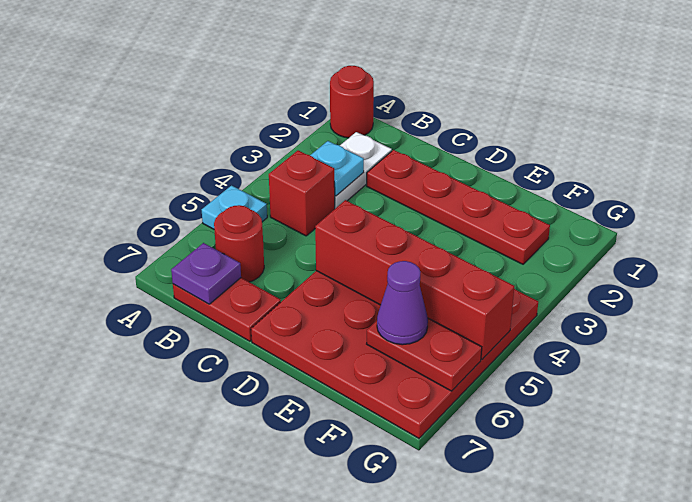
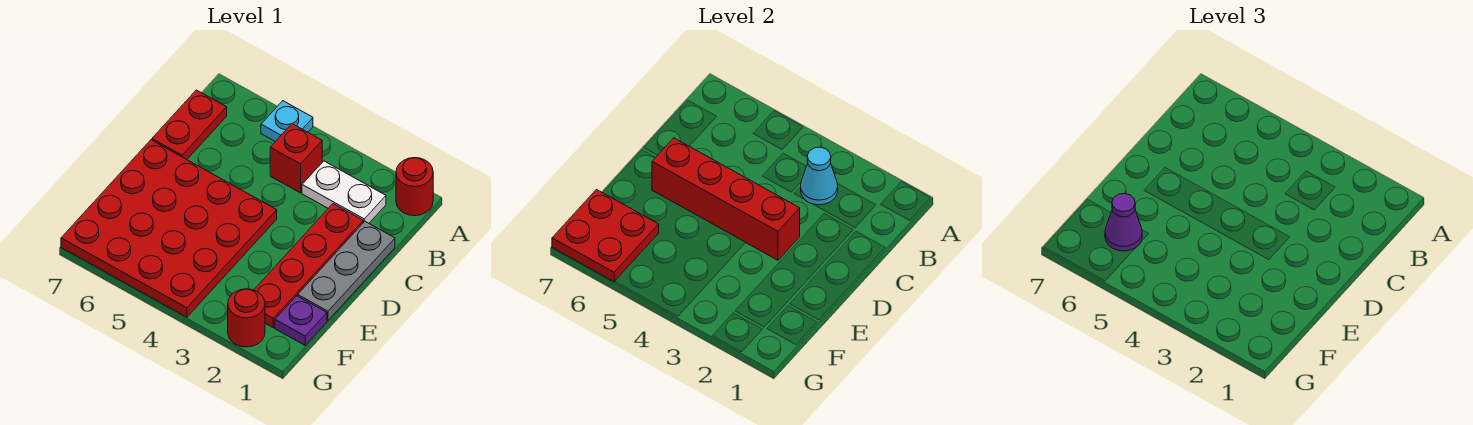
cyan plate B3 level 2 -> cyan cone B3 level 2
red round brick B6 level 1 -> red round brick G2 level 1
purple plate B7 level 2 -> purple plate F1 level 1
none -> grey plate C1:E1 level 1
red brick D5:G5 level 2 -> red brick D3:D6 level 2
red plate F6:G6 level 2 -> red plate F6:G7 level 2

